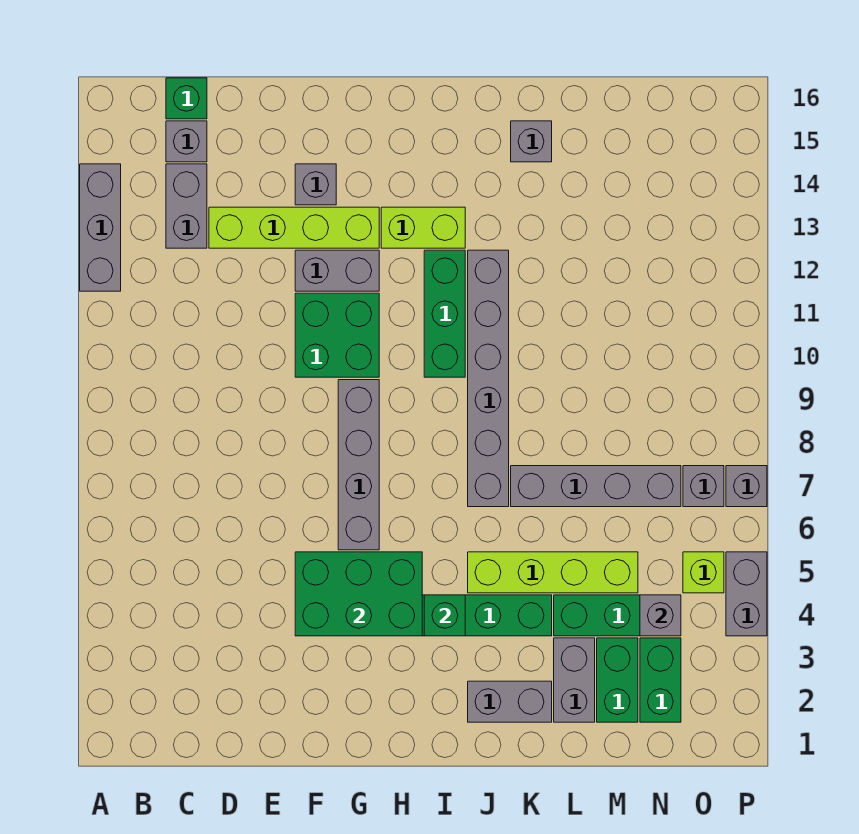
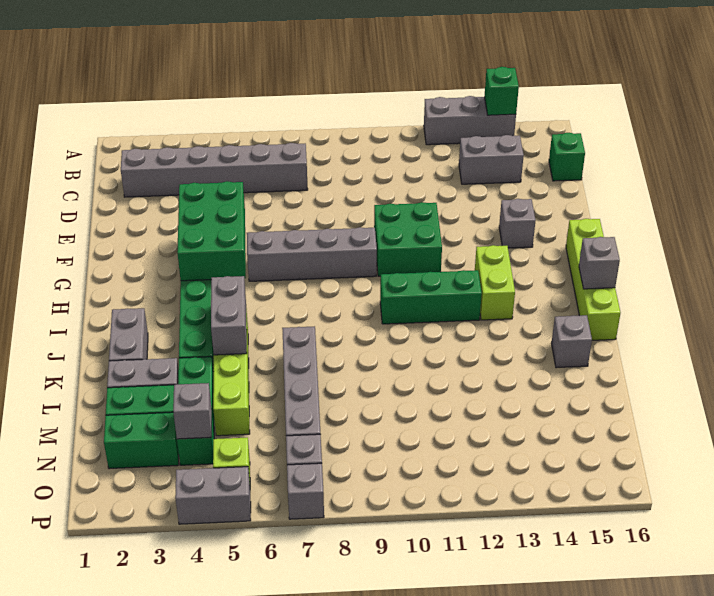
grey brick C15 level 1 -> grey brick I16 level 2
lime brick D13:G13 level 1 -> lime brick G16:J16 level 1
grey brick F12:G12 level 1 -> grey brick J5:K5 level 2
green brick I4 level 2 -> green brick A14 level 2
grey brick J7:J12 level 1 -> grey brick C2:C7 level 1

